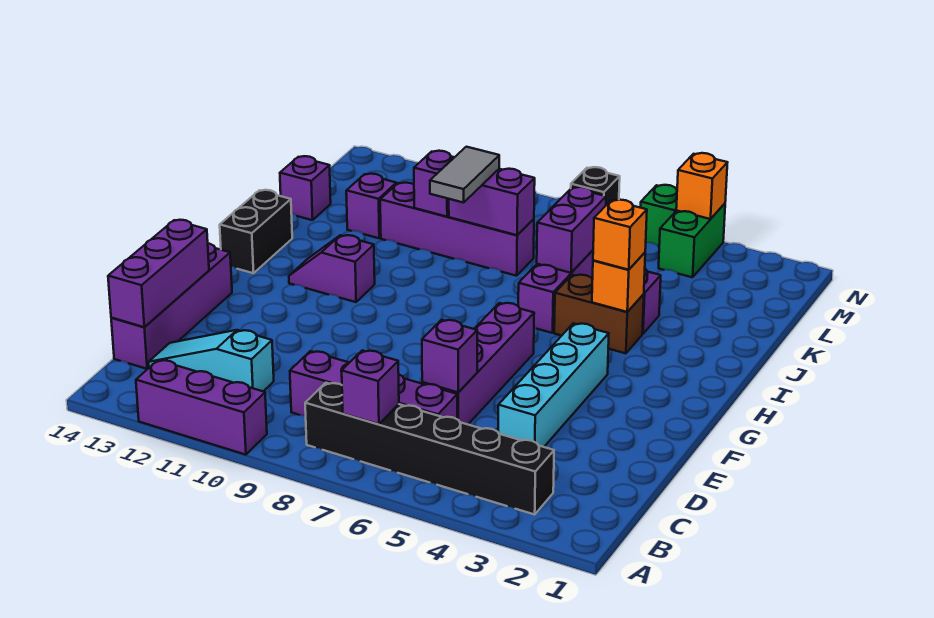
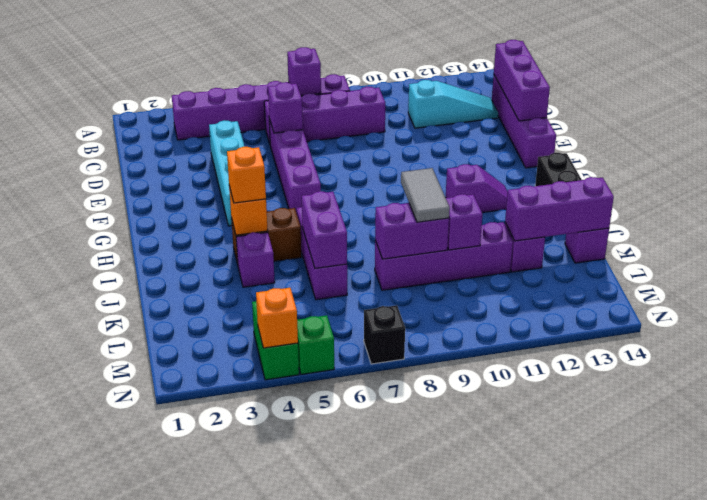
purple brick A10:A12 level 1 -> purple brick K12:K14 level 2
black brick B3:B8 level 1 -> purple brick B3:B8 level 1

